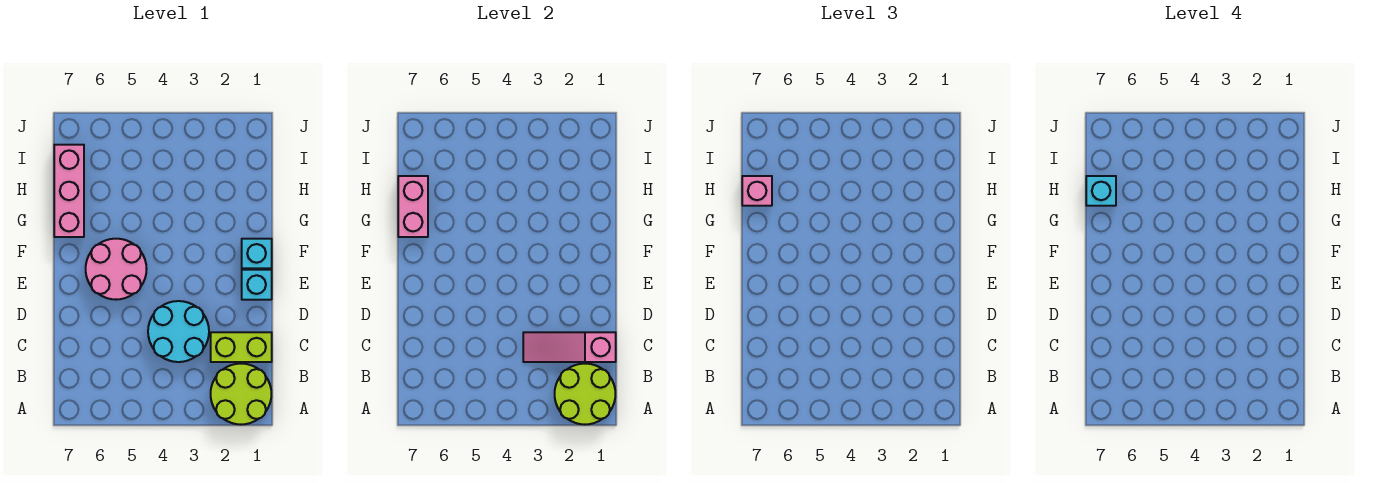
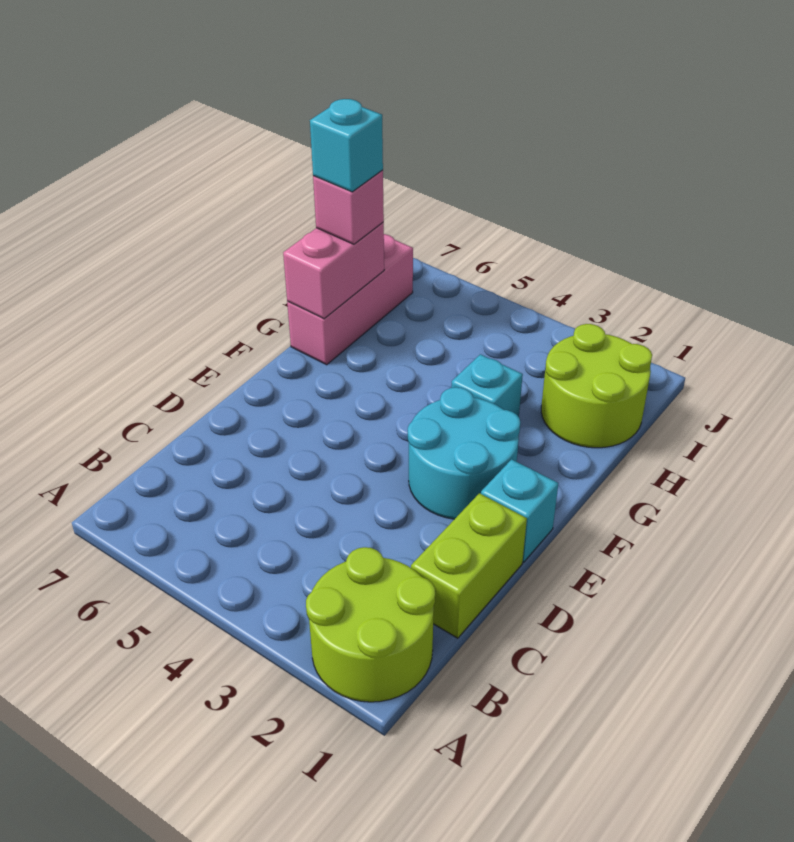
lime round brick A1:B2 level 2 -> lime round brick H1:I2 level 1
lime brick C1:C2 level 1 -> lime brick C1:D1 level 1
pink slope C1:C3 level 2 top 1 -> none
cyan round brick C3:D4 level 1 -> cyan round brick E2:F3 level 1
pink round brick E5:F6 level 1 -> none
cyan brick F1 level 1 -> cyan brick G3 level 1

